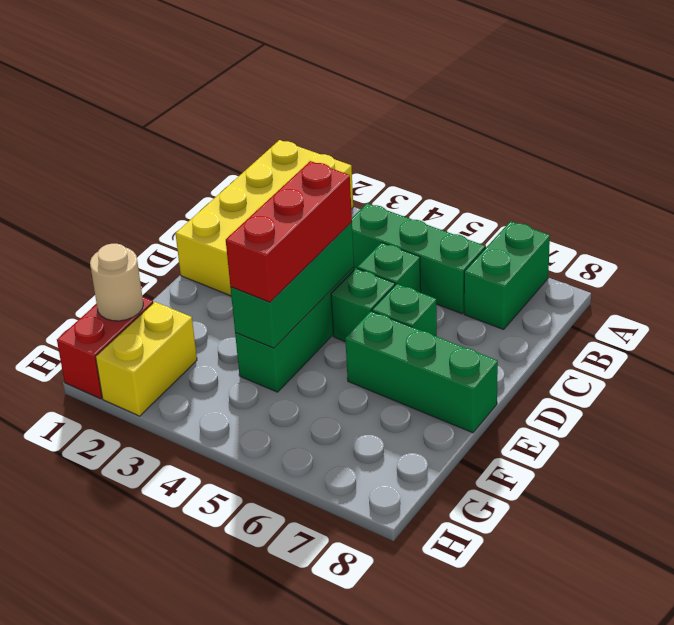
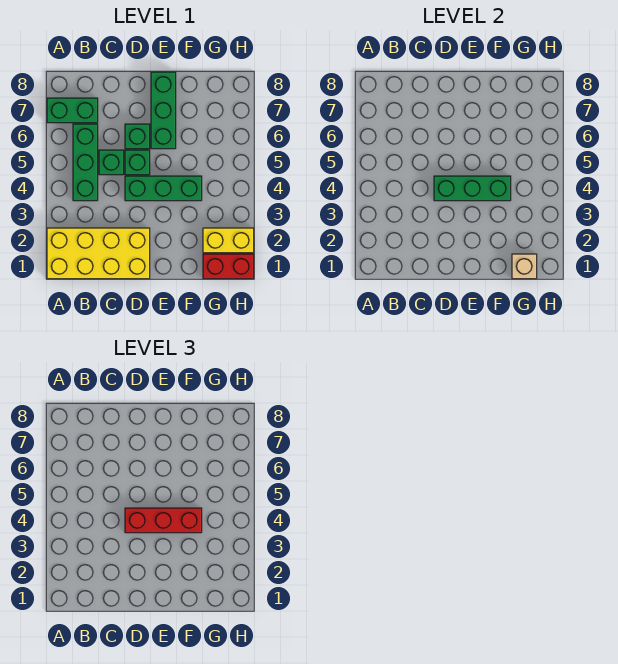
tan round brick G1 level 2 -> tan brick G1 level 2

